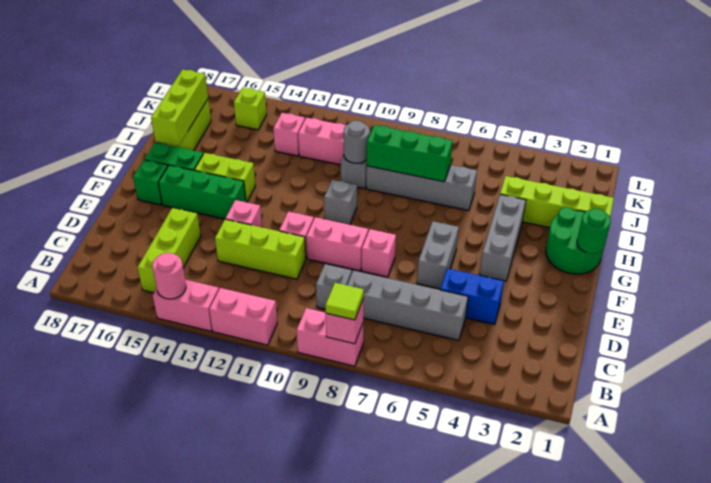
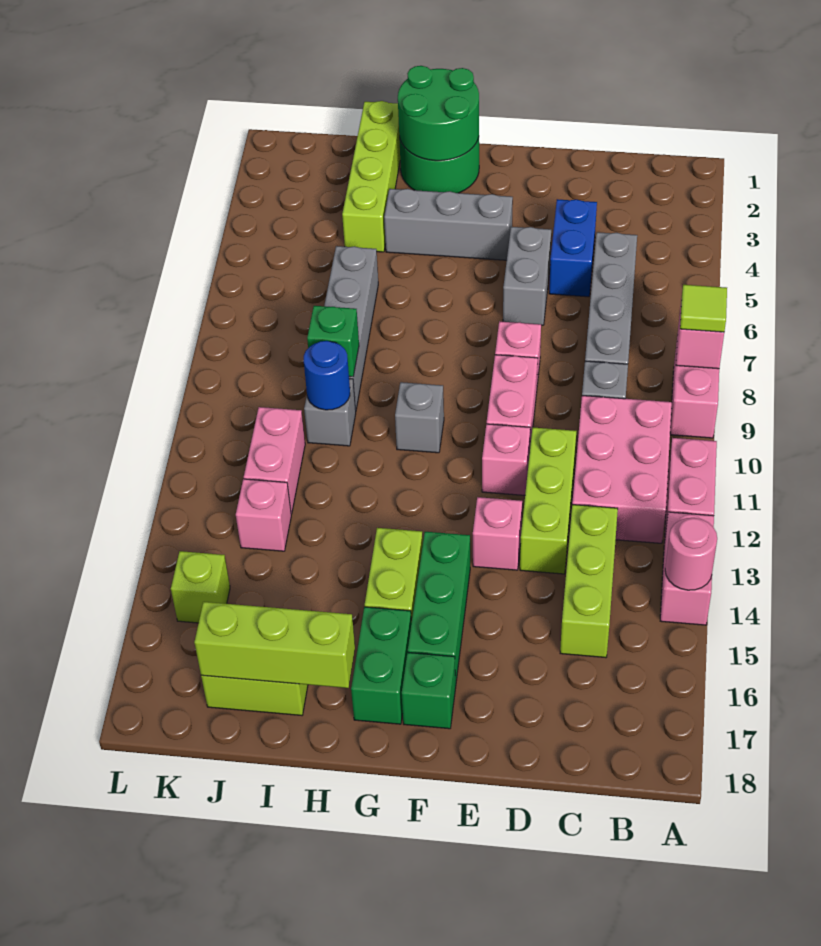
none -> pink brick B10:C12 level 1
lime brick B15:D15 level 1 -> lime brick C13:C15 level 1
grey brick E6:F6 level 1 -> grey brick E5:E6 level 1
green round brick G1 level 2 -> green round brick G1:H2 level 2
green brick I7:I9 level 2 -> green brick I9 level 2
grey round brick I10 level 2 -> blue round brick I10 level 2

